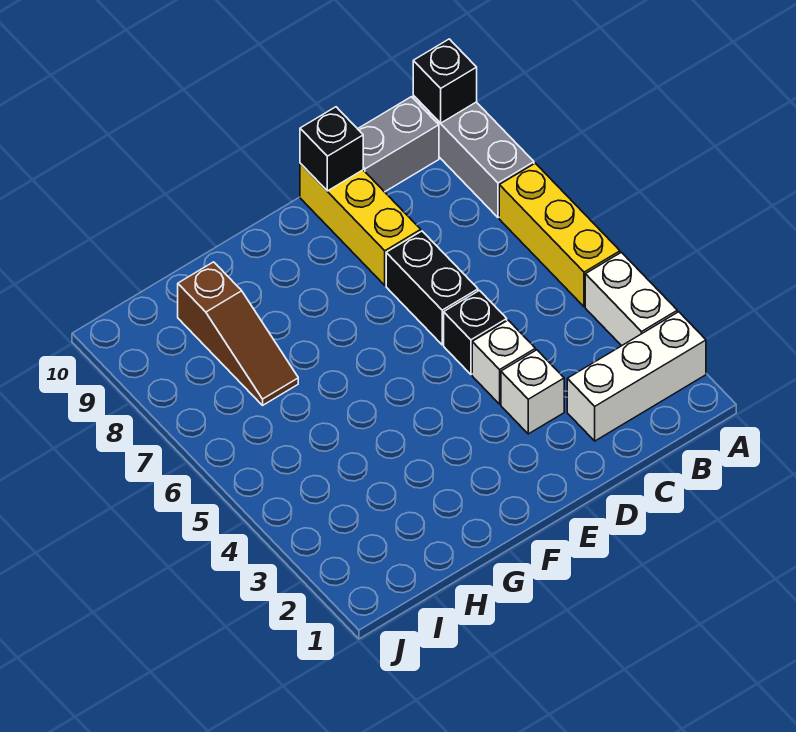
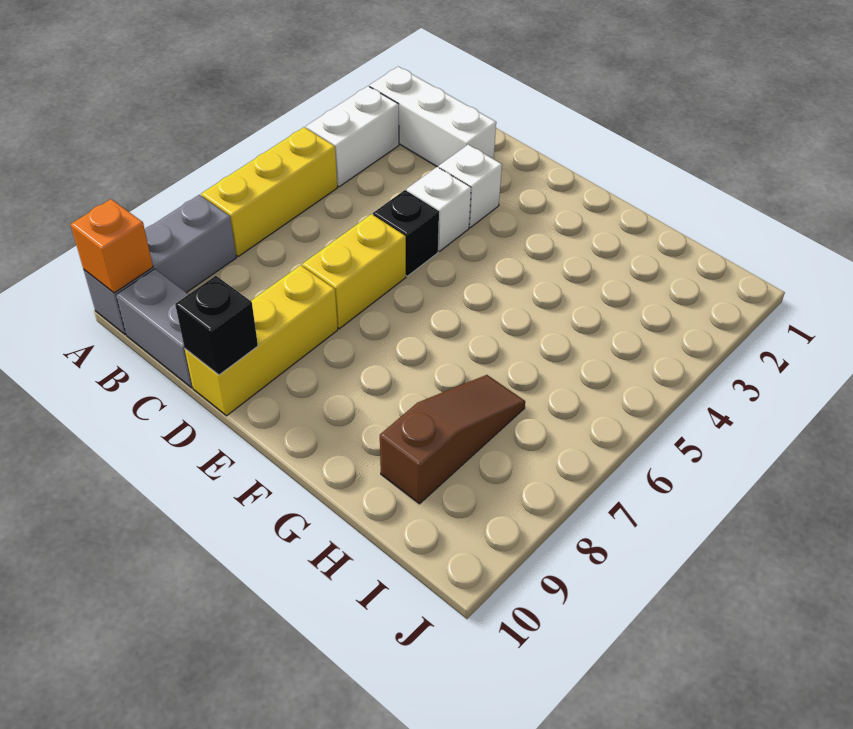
black brick A10 level 2 -> orange brick A10 level 2
black brick D6:D7 level 1 -> yellow brick D6:D7 level 1

